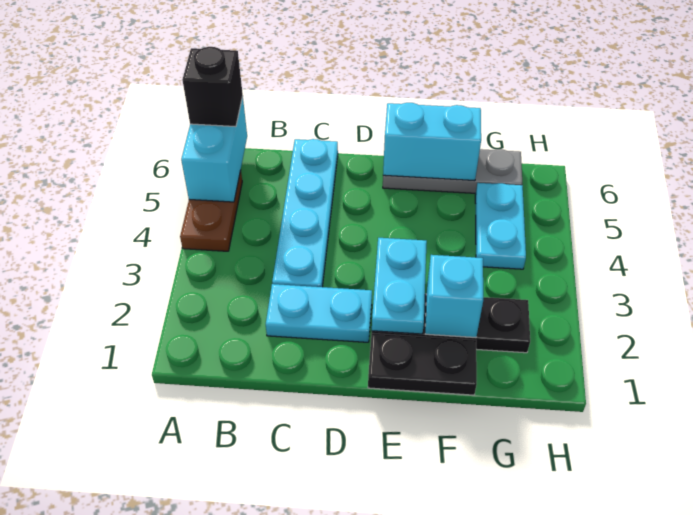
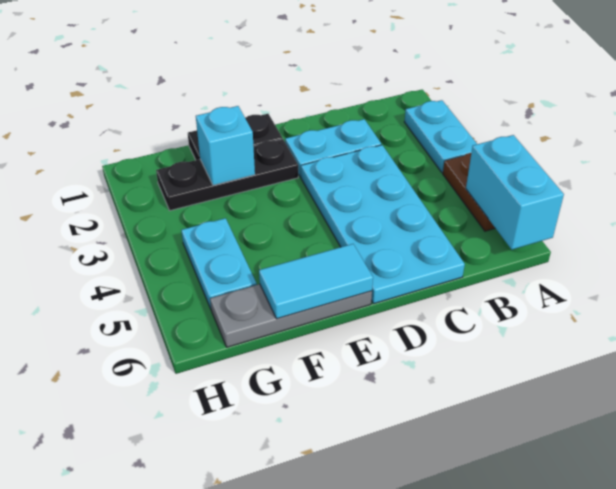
black brick A6 level 3 -> none
cyan plate C3:C6 level 1 -> cyan plate C3:D6 level 1
cyan plate E2:E3 level 2 -> cyan plate A2:A3 level 1
cyan brick E6:F6 level 2 -> cyan tile E6:F6 level 2

